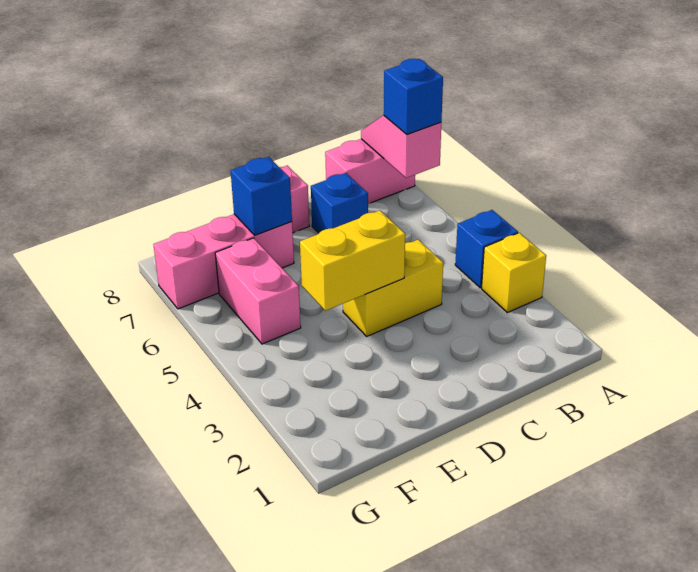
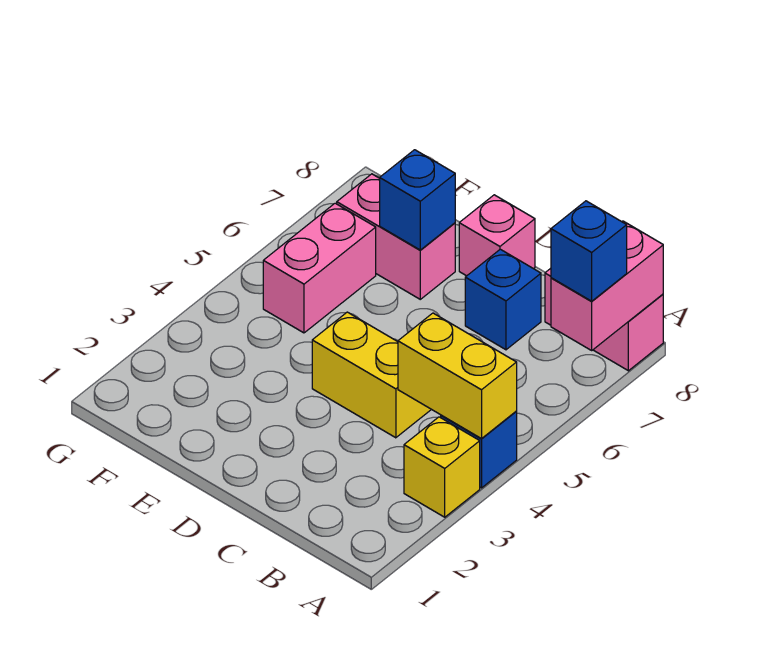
pink slope A7:A8 level 2 top 7 -> pink brick A7:A8 level 2
yellow brick D4:E4 level 2 -> yellow brick A4:B4 level 2
pink brick E7:G7 level 1 -> pink brick E7:F7 level 1

